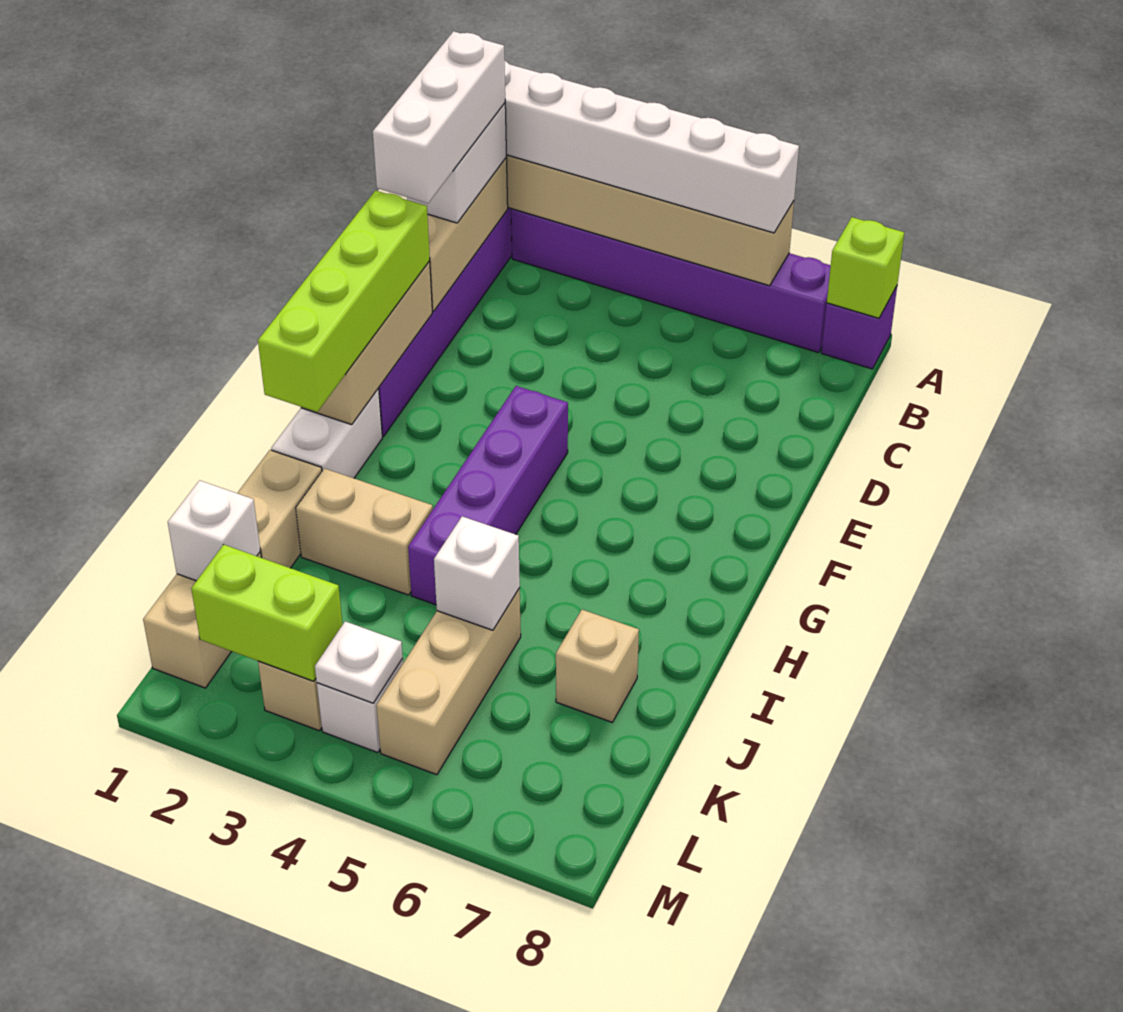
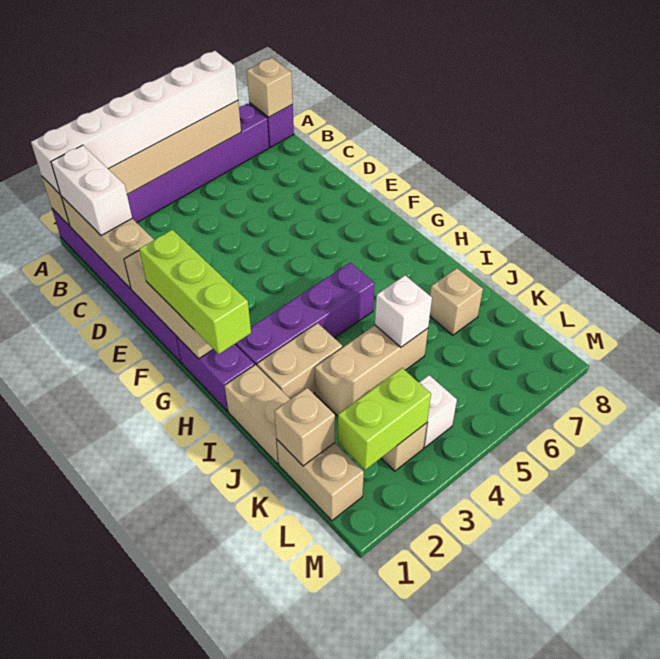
lime brick A8 level 2 -> tan brick A8 level 2
white brick B1:D1 level 4 -> none
lime brick E1:H1 level 3 -> lime brick F1:H1 level 3
purple brick F4:I4 level 1 -> purple brick H2:H5 level 1
white brick G1:H1 level 1 -> purple brick G1:H1 level 1
tan brick J5:L5 level 1 -> tan brick J3:J5 level 1
white brick K1 level 2 -> tan brick K1 level 2
white plate L4 level 2 -> none

